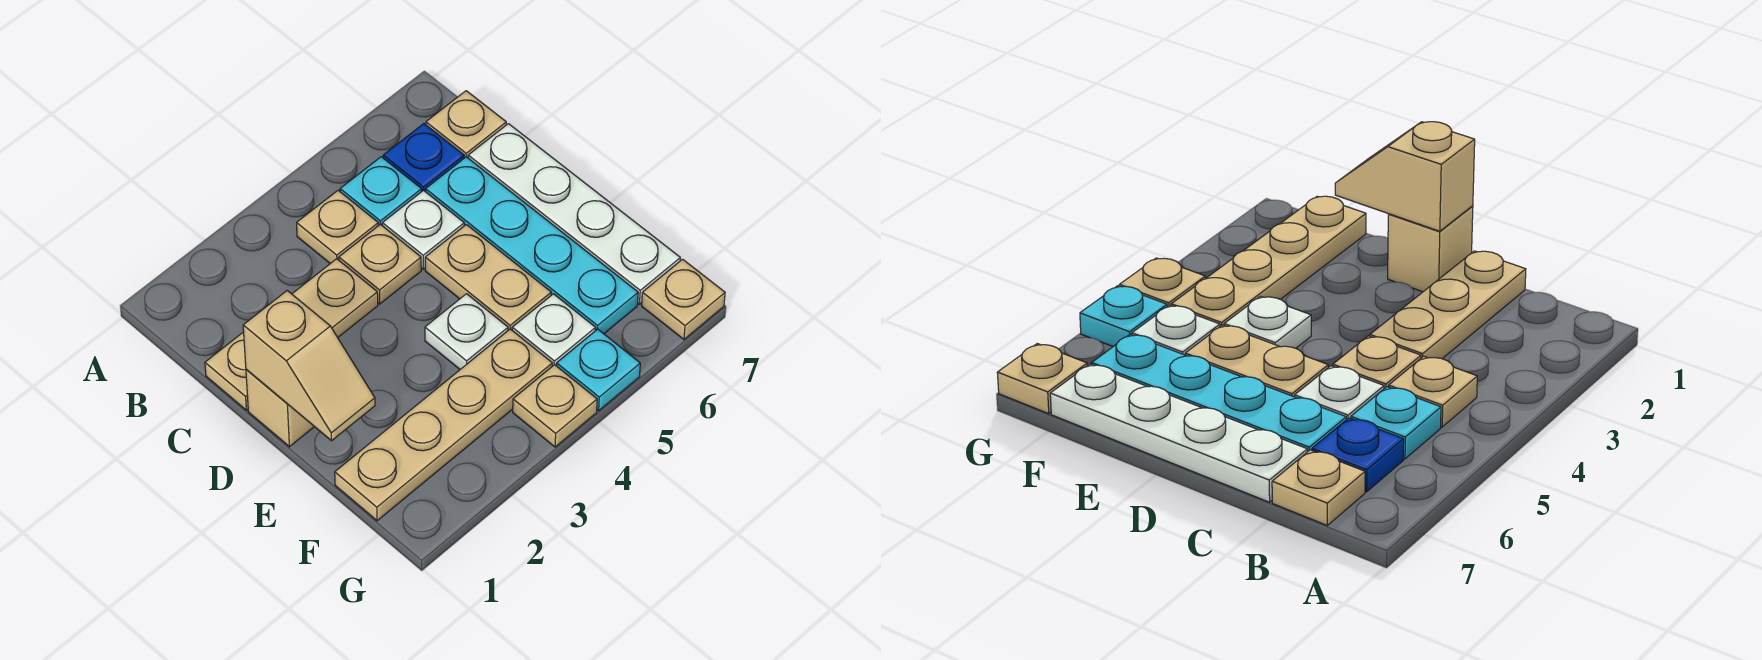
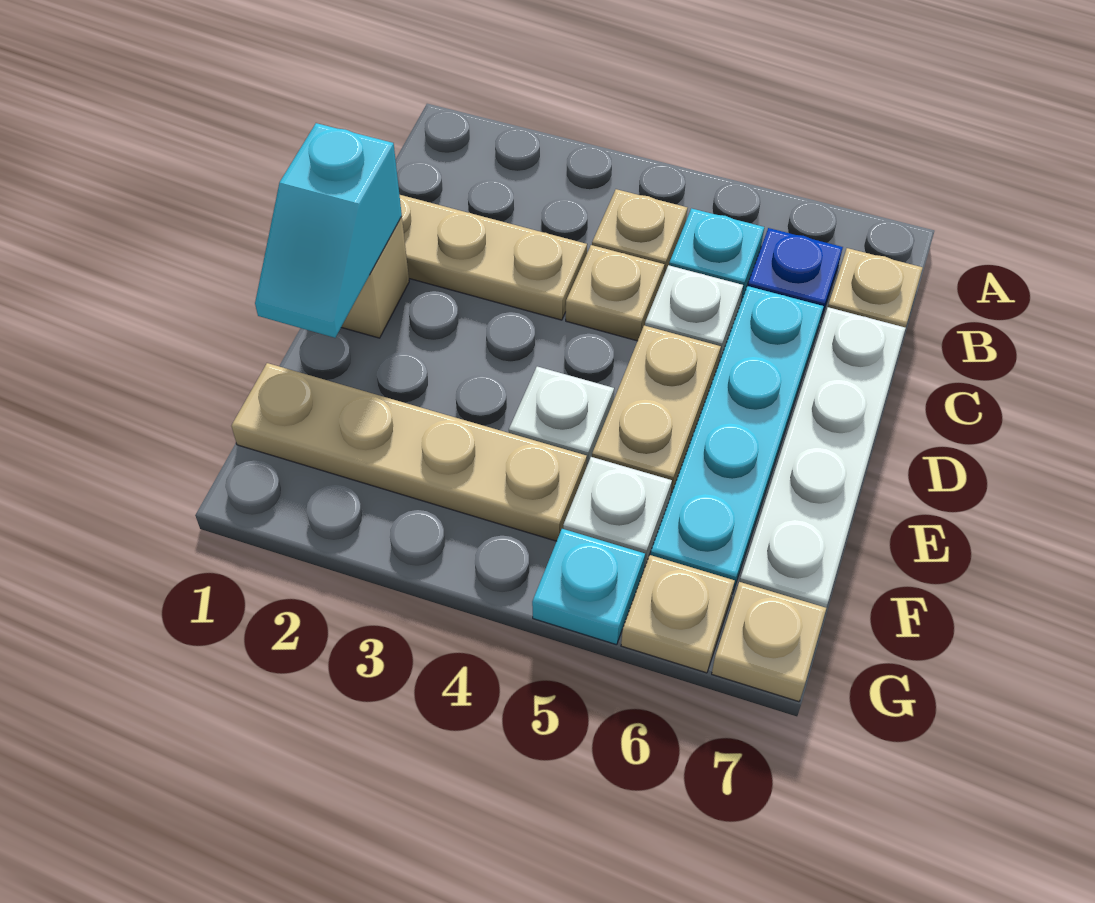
tan slope D1:E1 level 2 top D -> cyan slope D1:E1 level 2 top D
tan plate G4 level 1 -> tan plate G6 level 1

